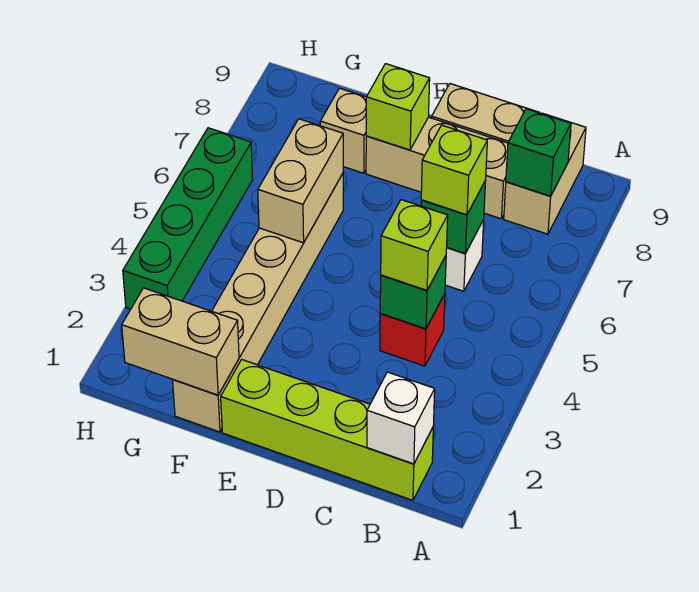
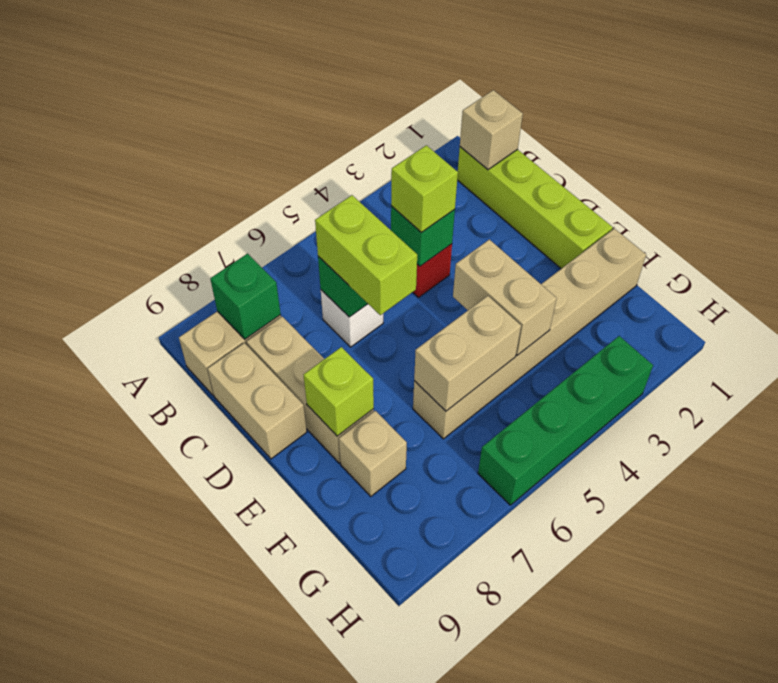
white brick B1 level 2 -> tan brick B1 level 2
lime brick C6 level 3 -> lime brick C6:D6 level 3
tan brick F1:G1 level 2 -> tan brick E4:F4 level 2

